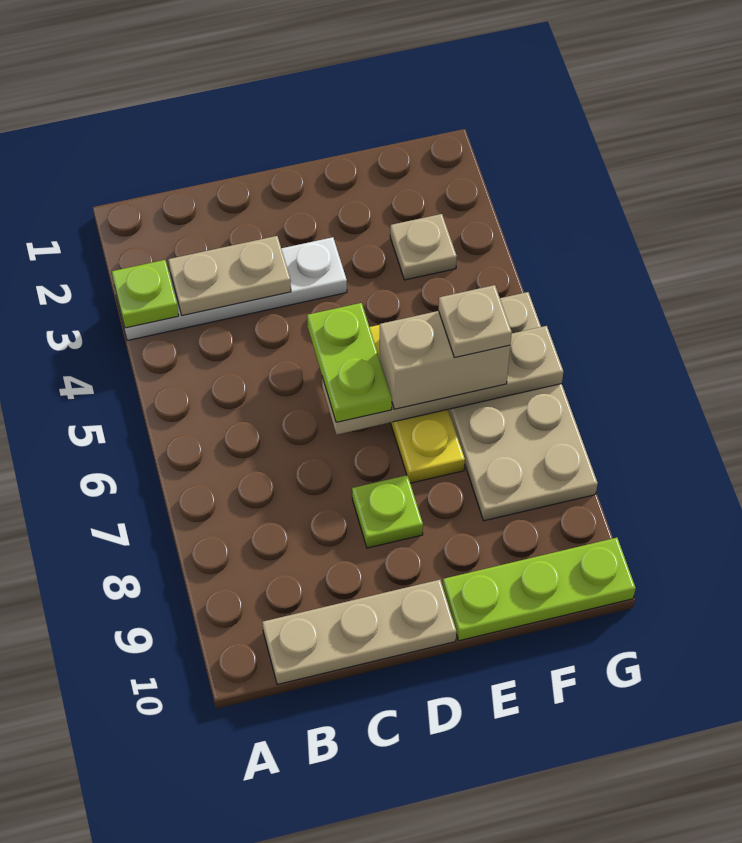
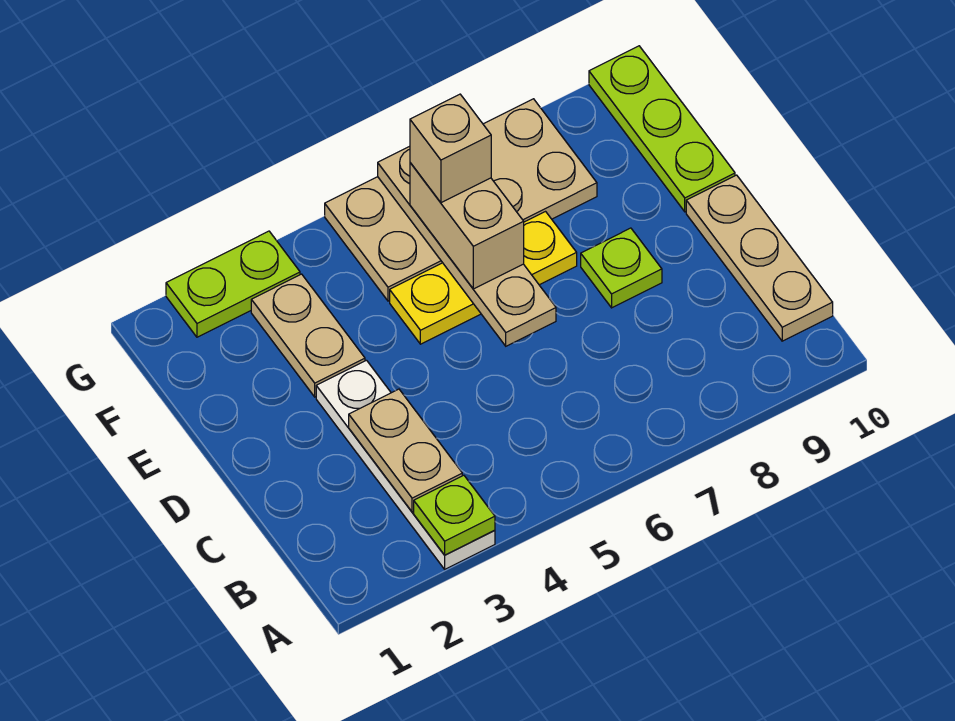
lime plate D5:D6 level 3 -> lime plate G2:G3 level 1
tan plate F3 level 1 -> tan plate E3:F3 level 1
tan plate F6 level 4 -> tan brick F6 level 4

